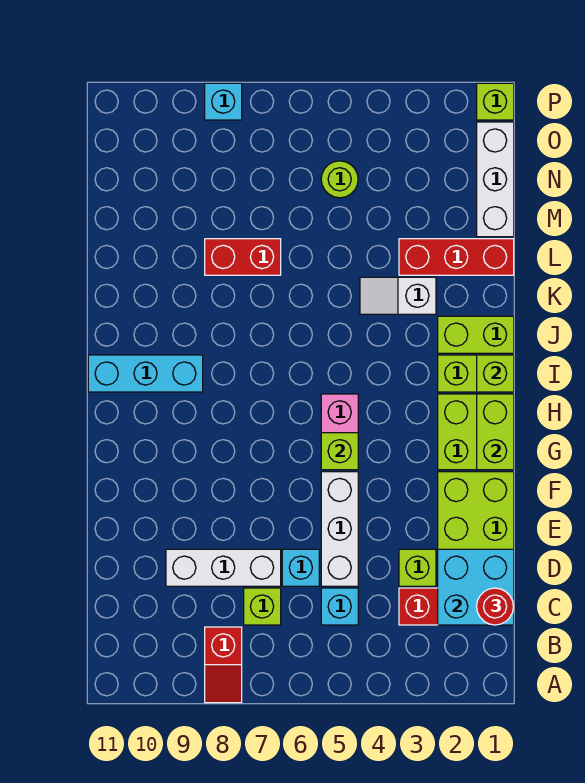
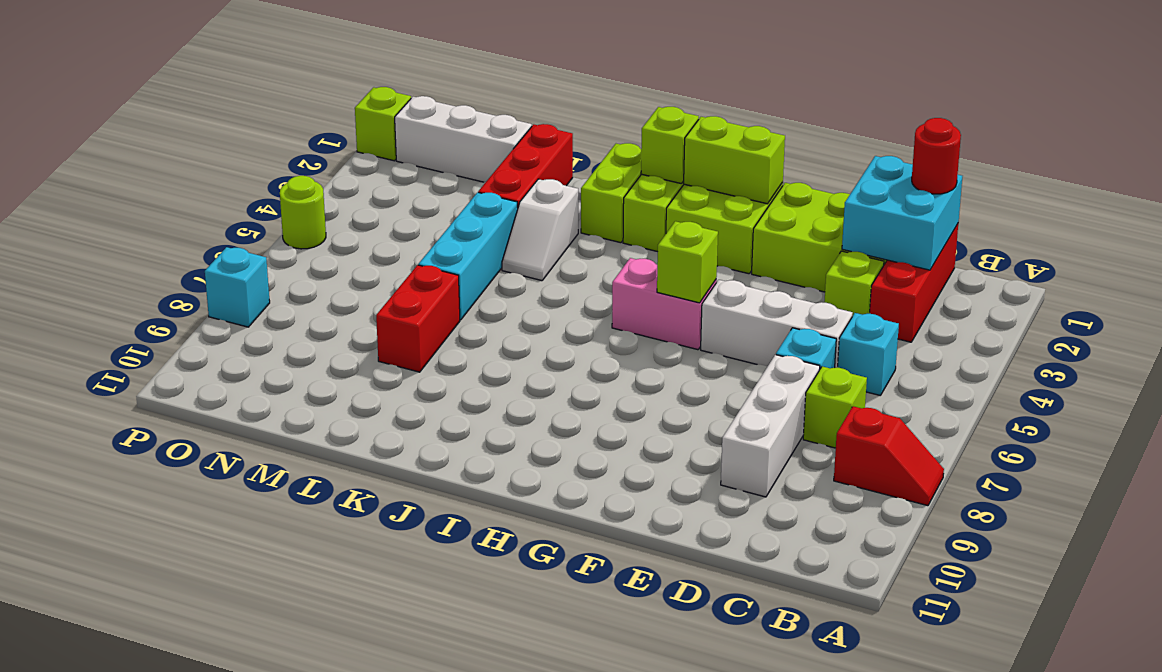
cyan brick I9:I11 level 1 -> cyan brick L4:L6 level 1
lime round brick N5 level 1 -> lime round brick P5 level 1

